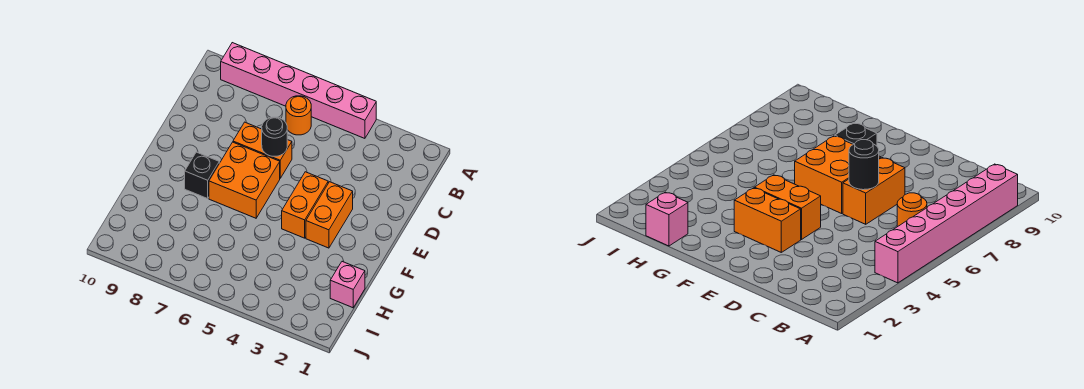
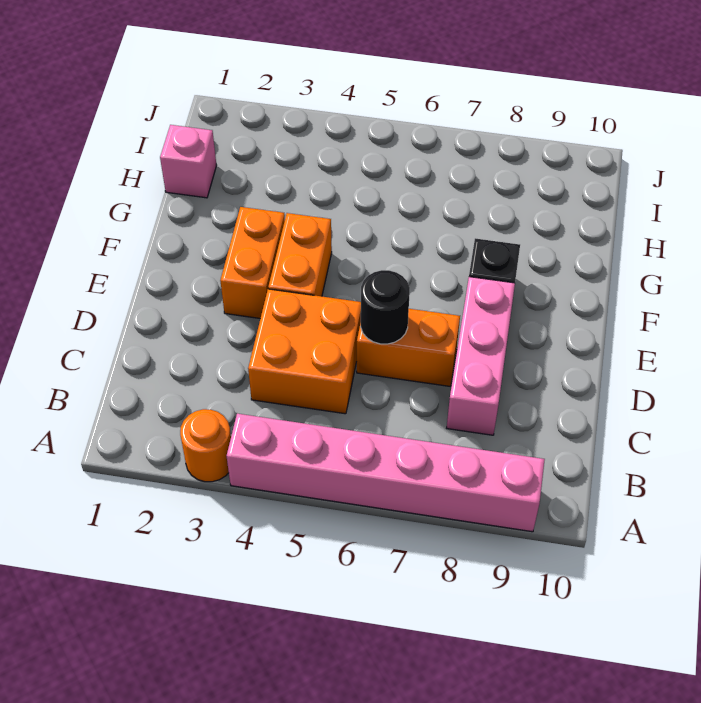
orange round brick B6 level 1 -> orange round brick A3 level 1
none -> pink brick C8:E8 level 1
orange brick E6:F7 level 1 -> orange brick C4:D5 level 1

